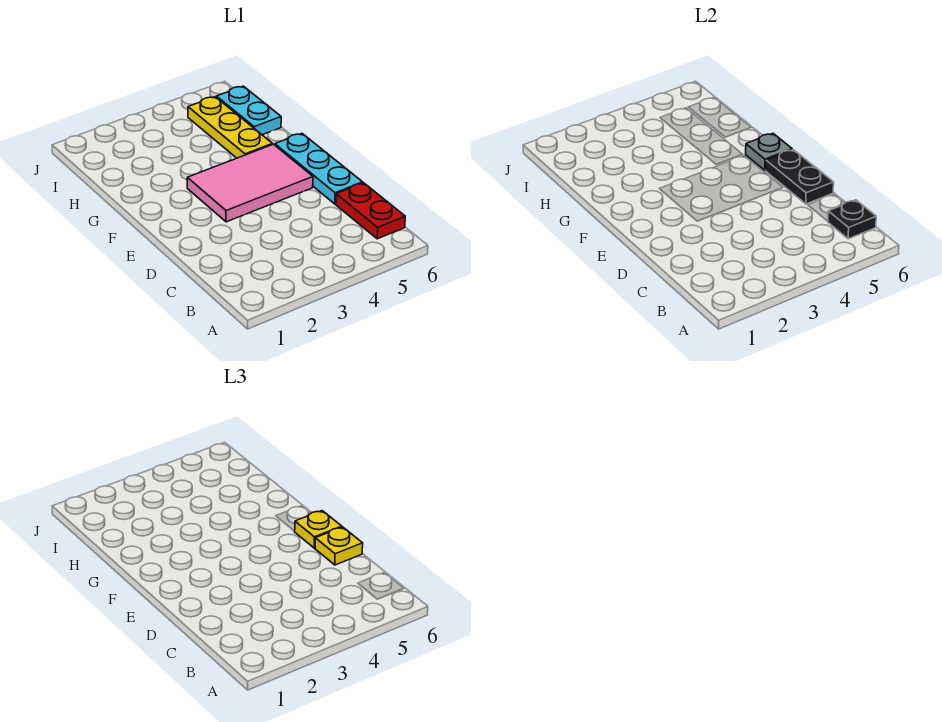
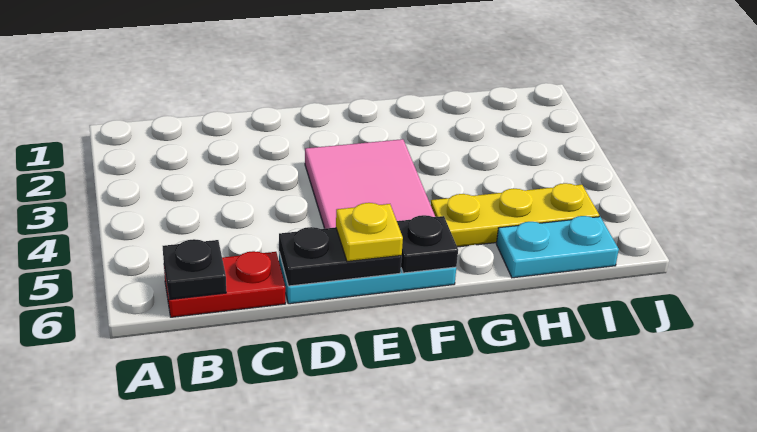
yellow plate D6 level 3 -> none
grey plate F6 level 2 -> black plate F6 level 2

